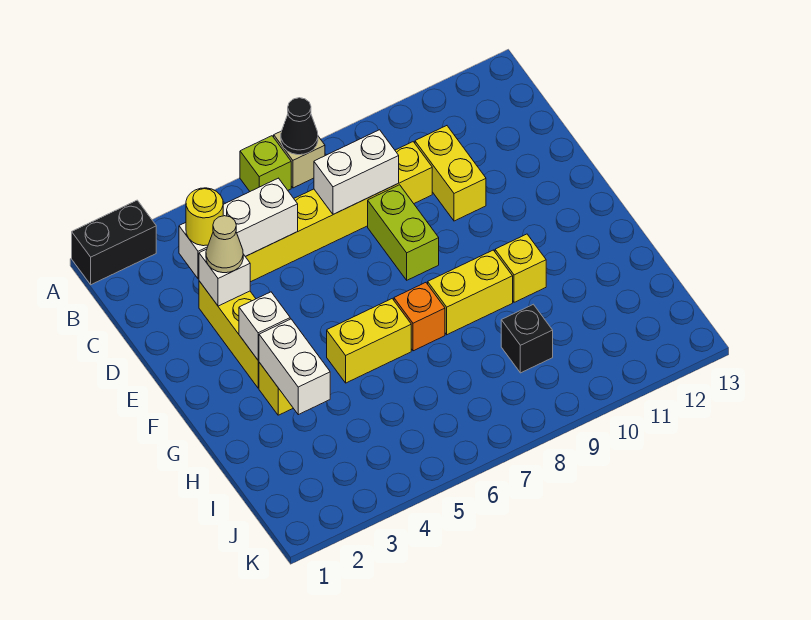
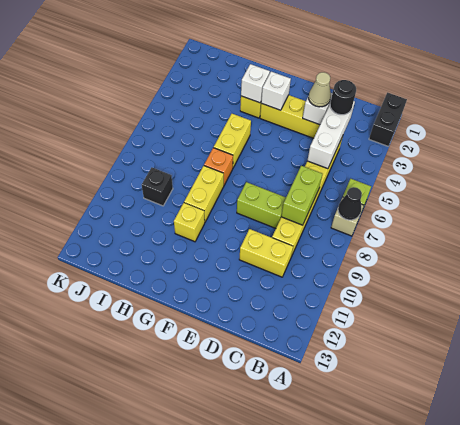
yellow round brick C3 level 3 -> black round brick C3 level 3
white brick C7:C8 level 2 -> lime brick C7:C8 level 2
white brick G3:H3 level 2 -> white brick G3 level 2

